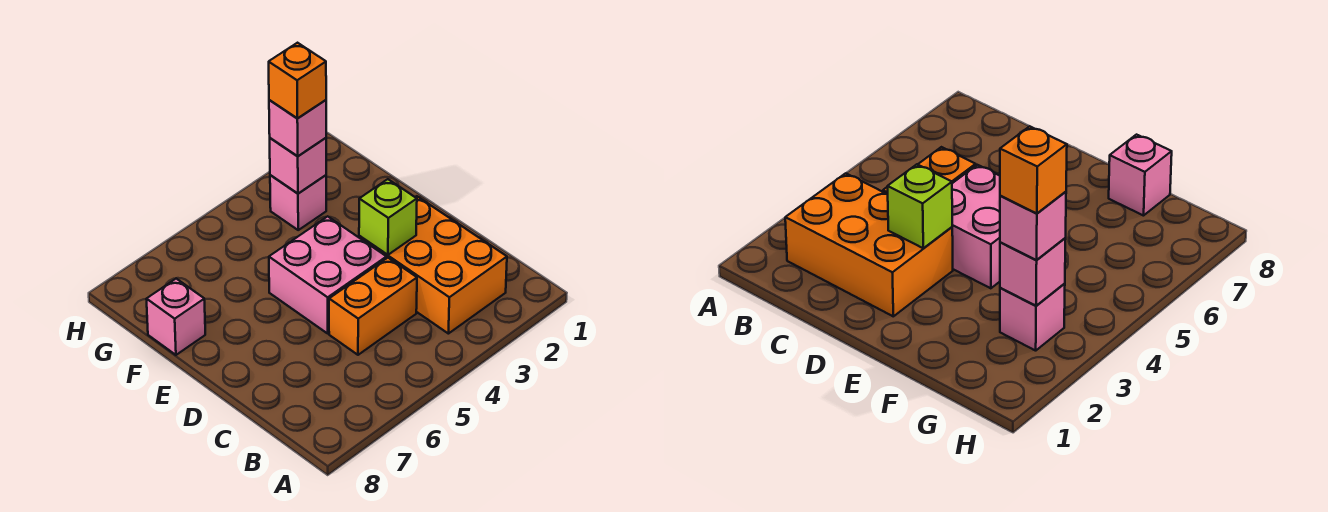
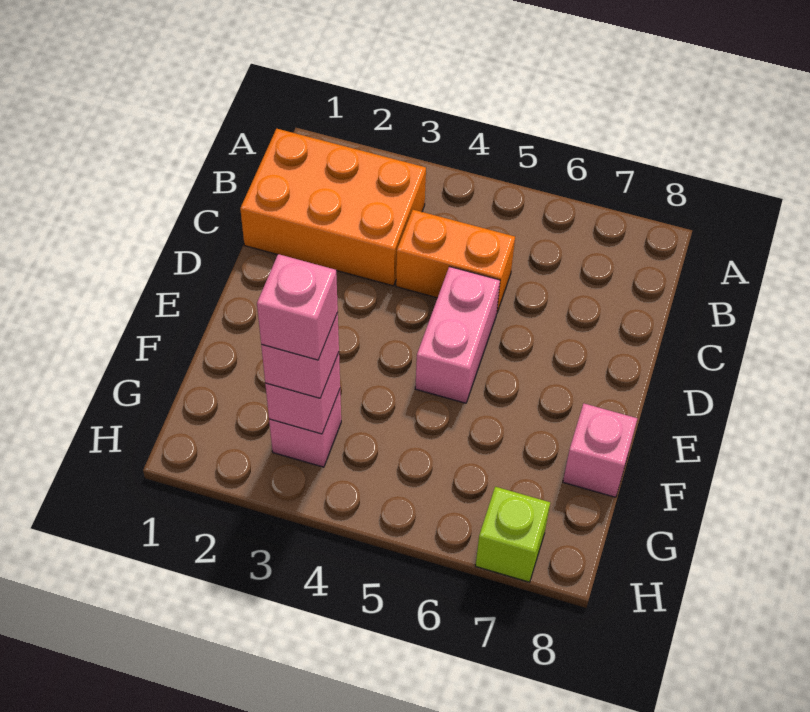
orange brick B2:D3 level 1 -> orange brick B1:C3 level 1
lime brick D3 level 2 -> lime brick H7 level 1
pink brick D4:E5 level 1 -> pink brick D5:E5 level 1
orange brick G3 level 4 -> pink brick G3 level 4

